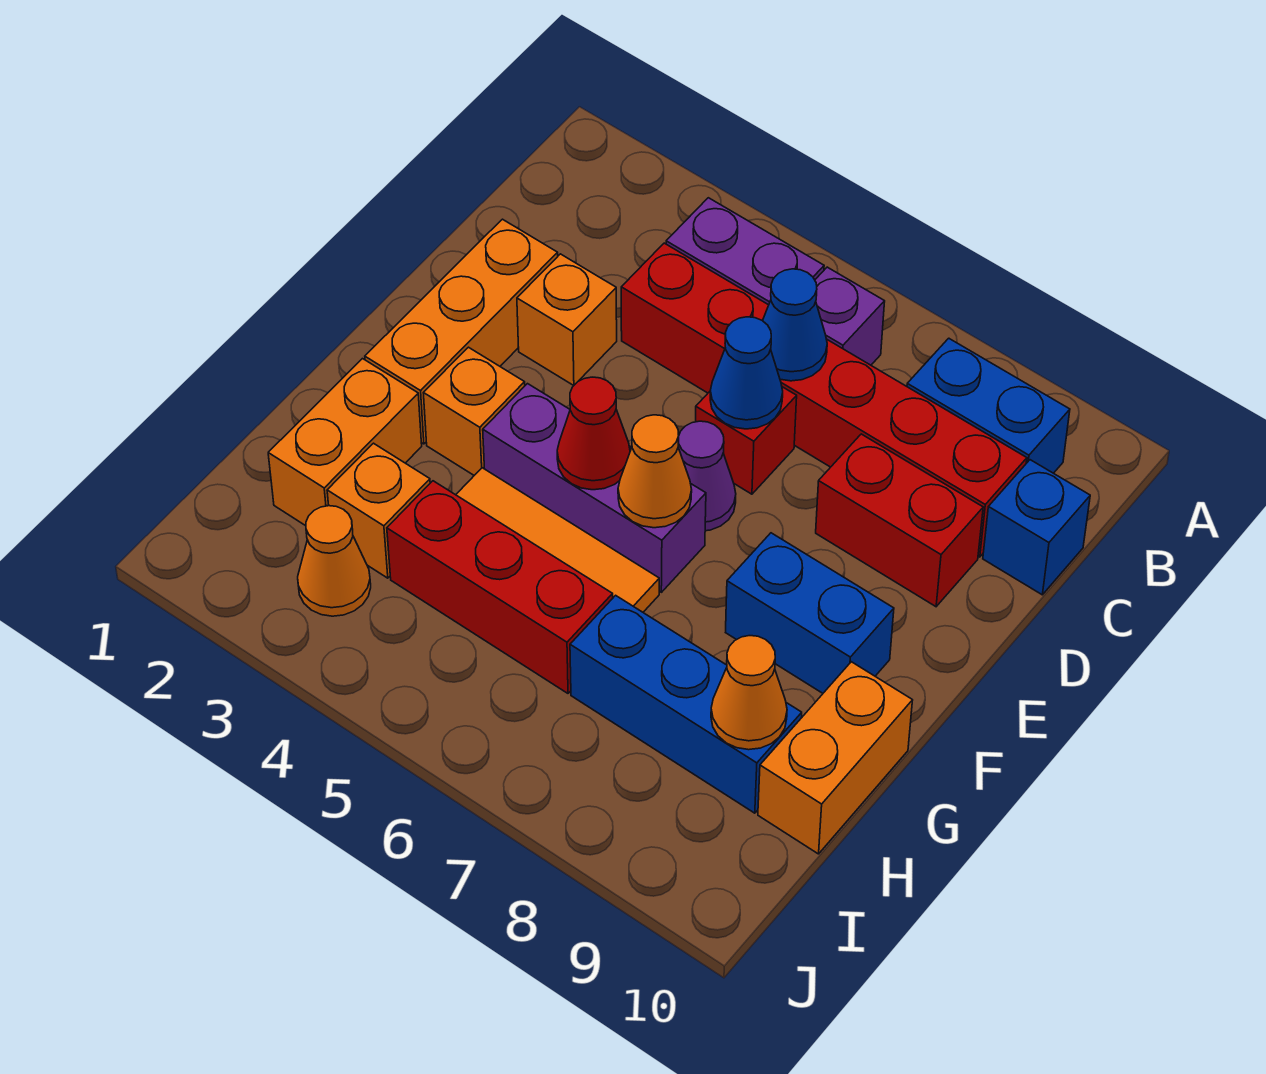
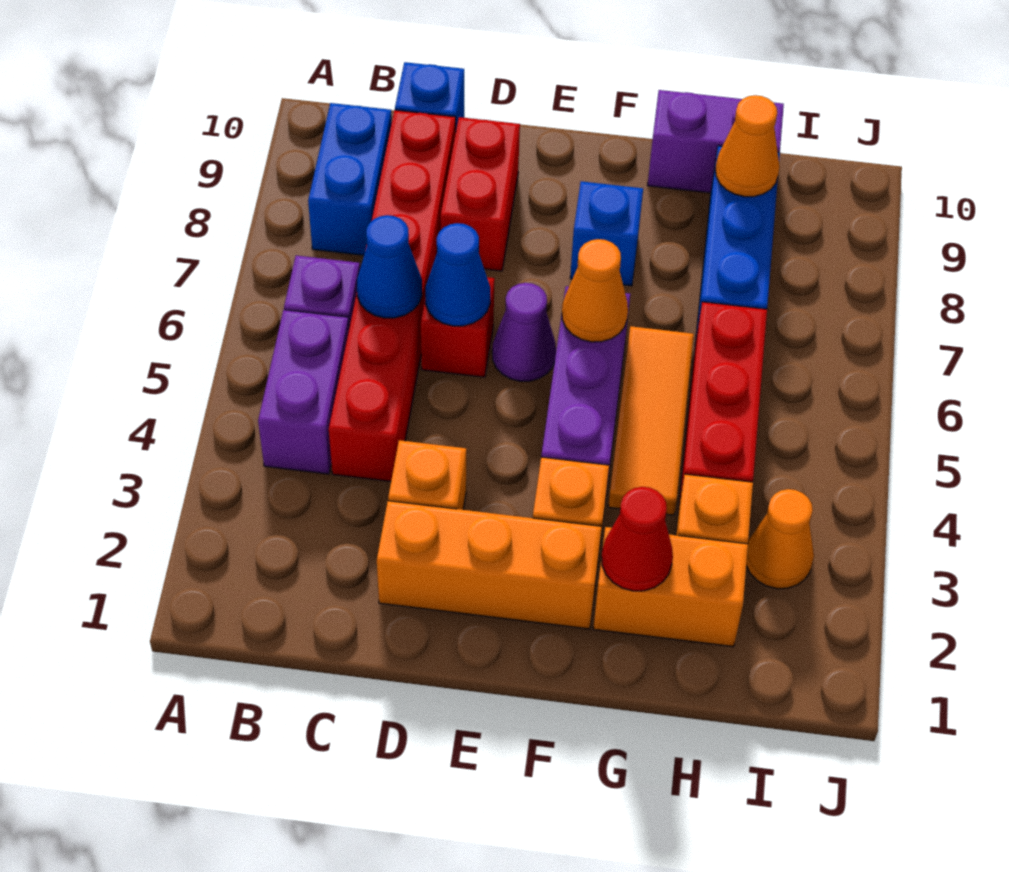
red cone F5 level 2 -> red cone G2 level 2
blue brick F8:F9 level 1 -> blue brick F8 level 1
orange brick G10:H10 level 1 -> purple brick G10:H10 level 1

